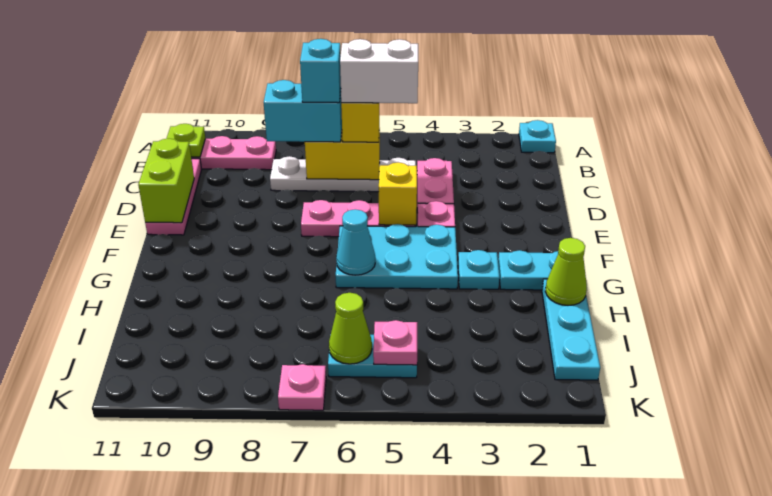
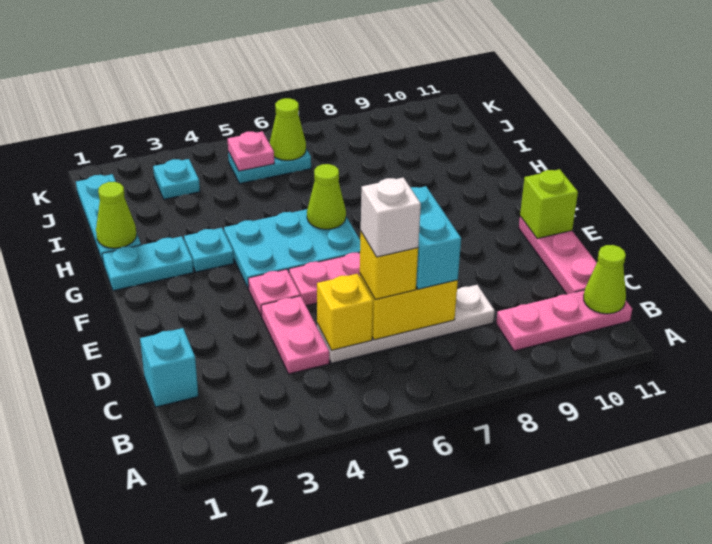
cyan plate A1 level 1 -> cyan plate J3 level 1
lime plate B11 level 2 -> lime cone B11 level 2
white brick C5:C6 level 4 -> white brick C6 level 4
cyan brick C7:C8 level 3 -> cyan brick C7:D7 level 3
cyan brick C7 level 4 -> cyan brick C1 level 1
lime brick D11:E11 level 2 -> lime brick E11 level 2
yellow brick E5 level 2 -> yellow brick C5 level 2
cyan cone G6 level 2 -> lime cone G6 level 2
pink plate K7 level 1 -> none

